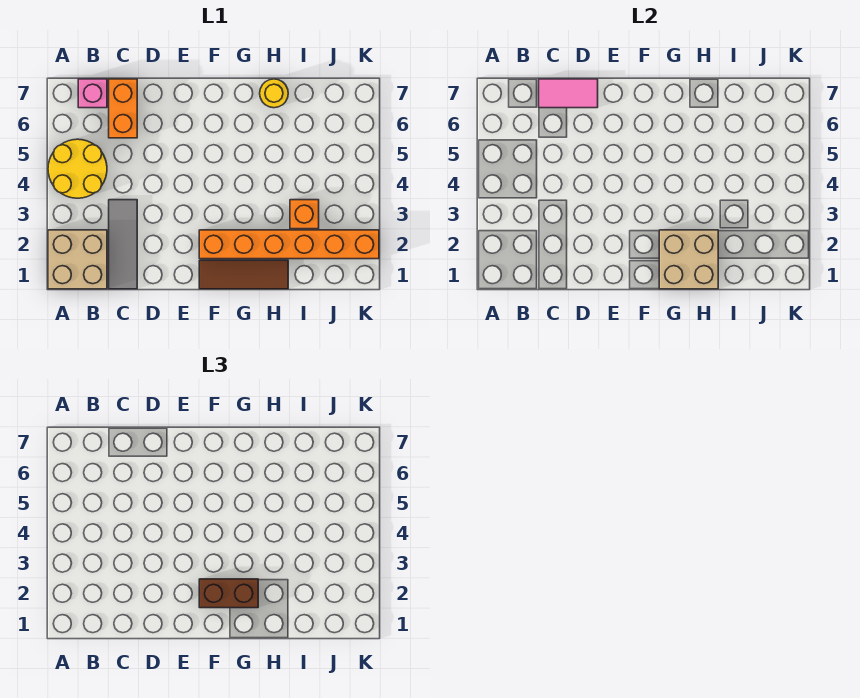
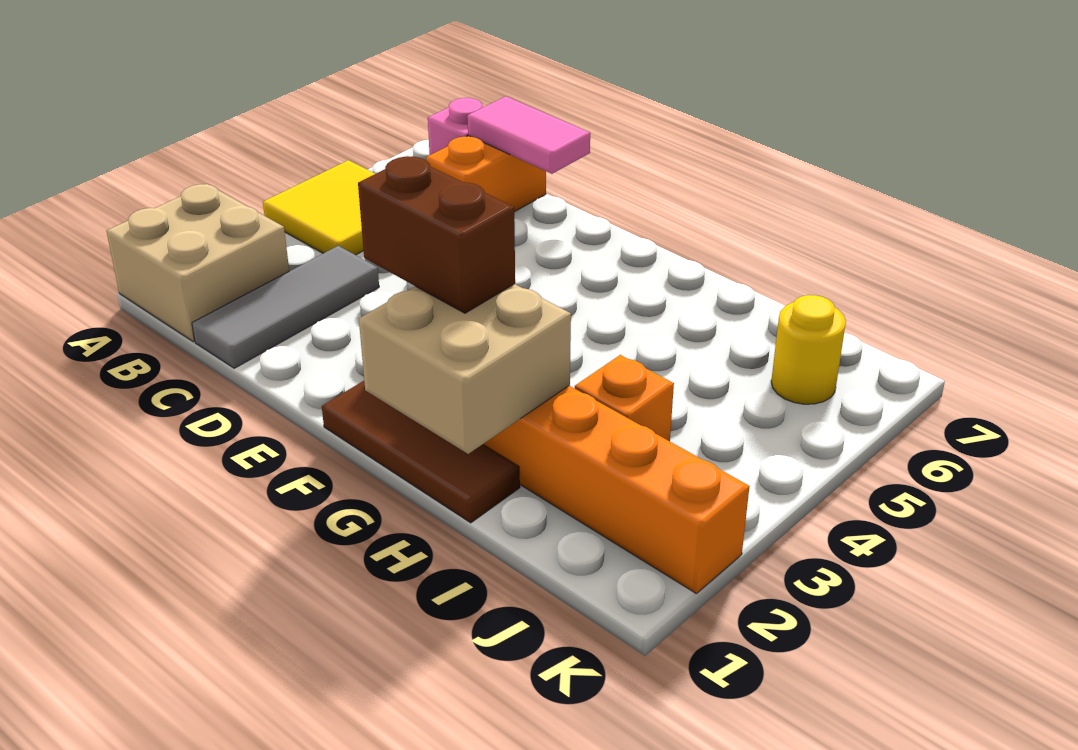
yellow round brick A4:B5 level 1 -> yellow tile A4:B5 level 1
yellow round brick H7 level 1 -> yellow round brick J6 level 1

